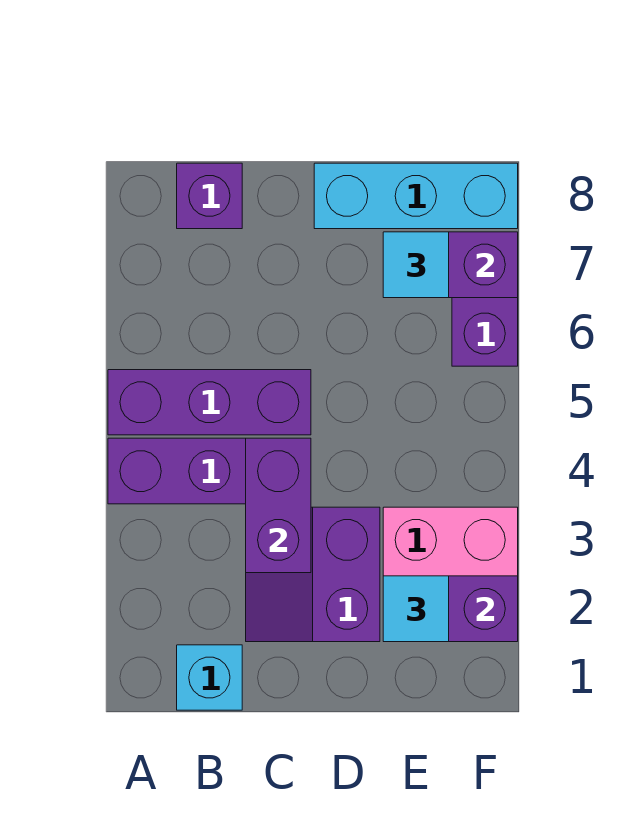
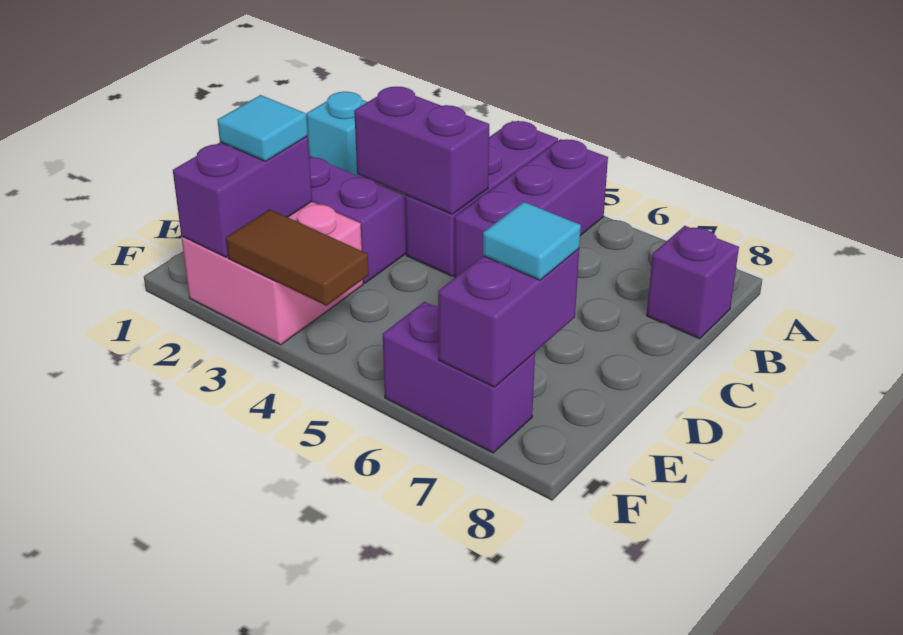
cyan brick D8:F8 level 1 -> none
none -> brown tile F3:F4 level 2

